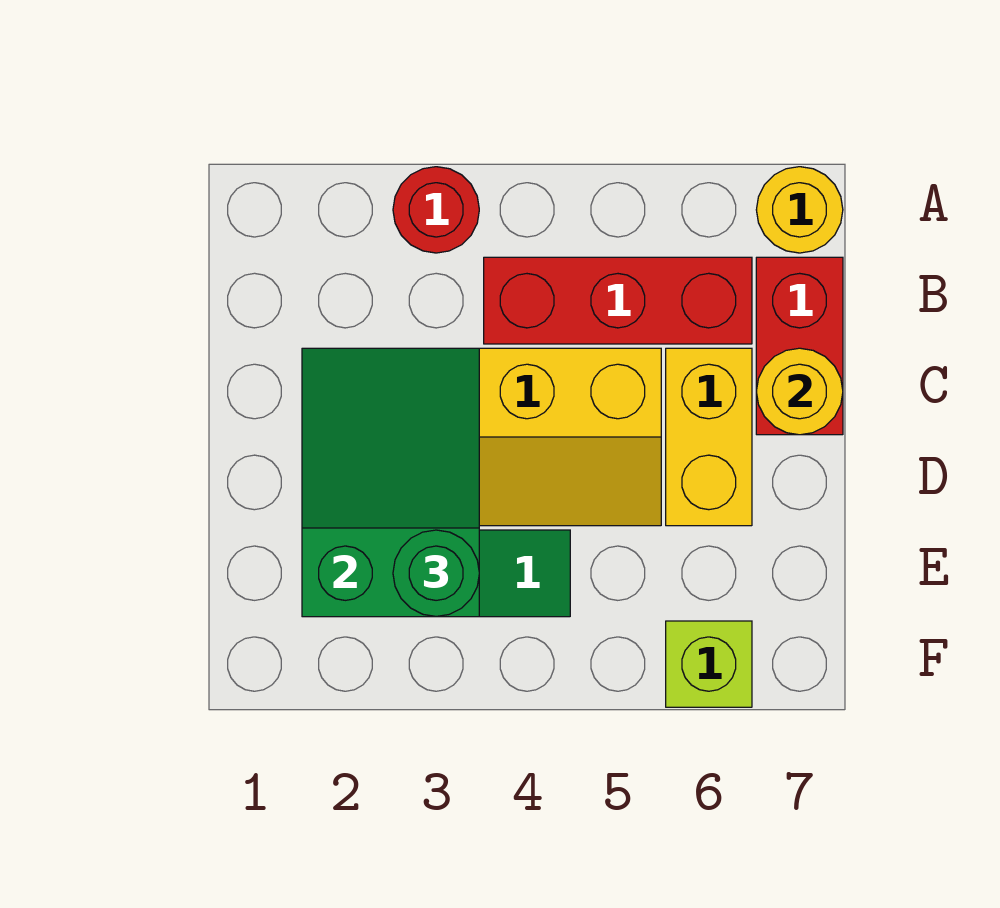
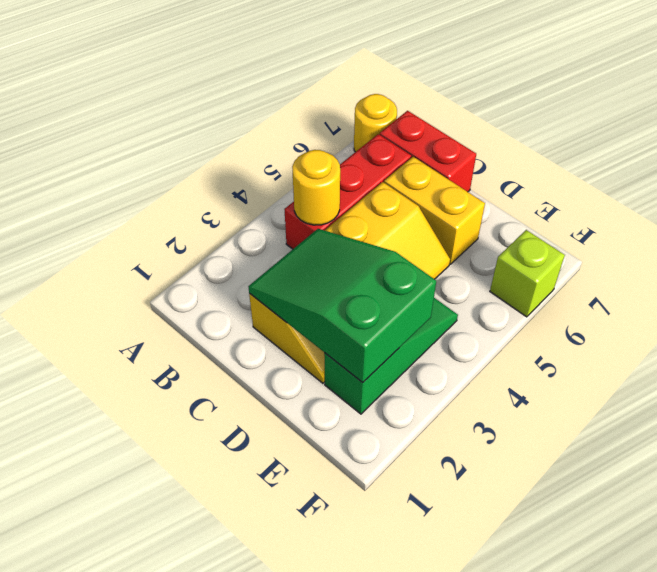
red round brick A3 level 1 -> none
yellow round brick C7 level 2 -> yellow round brick B4 level 2
green round brick E3 level 3 -> none

